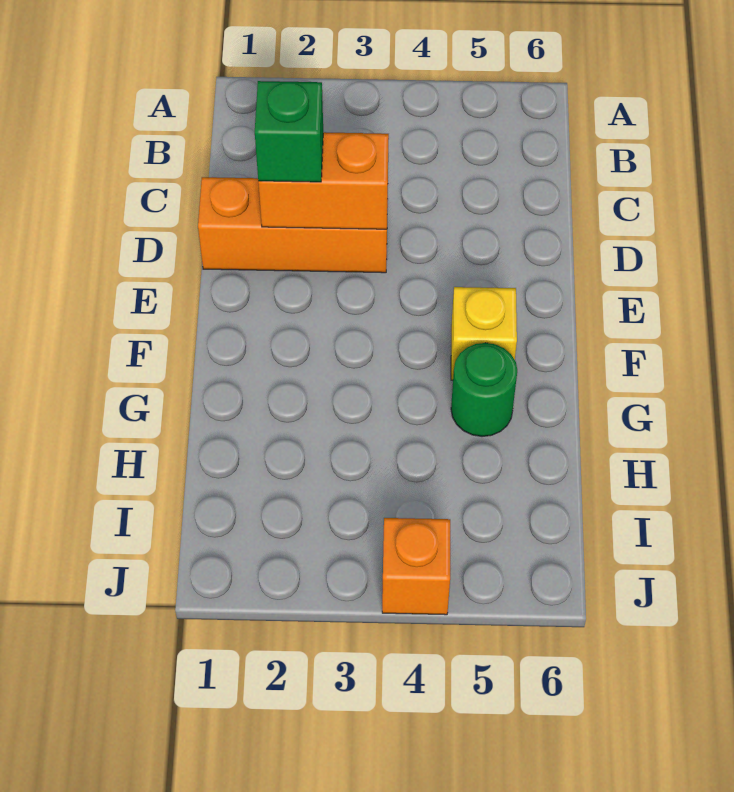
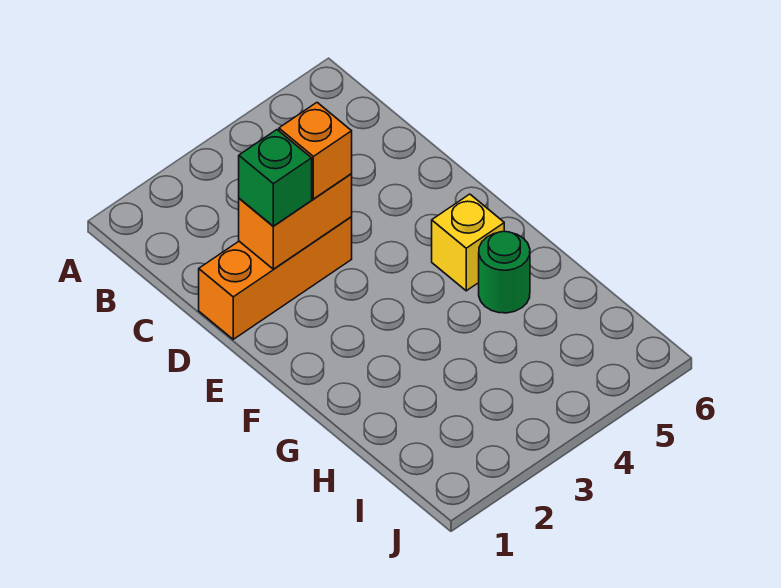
orange brick J4 level 1 -> orange brick D3 level 3

